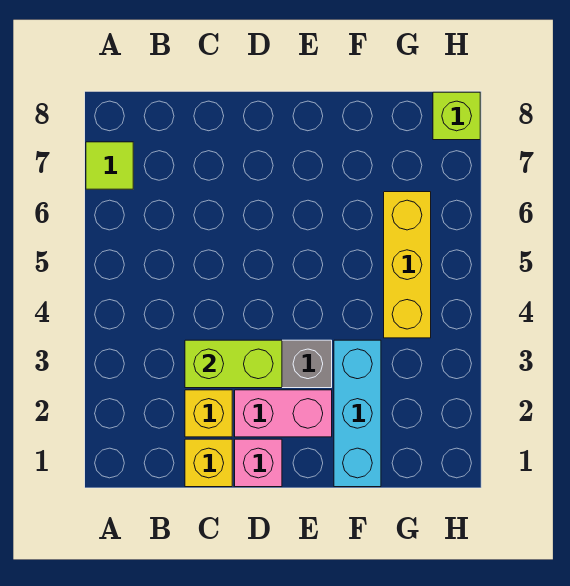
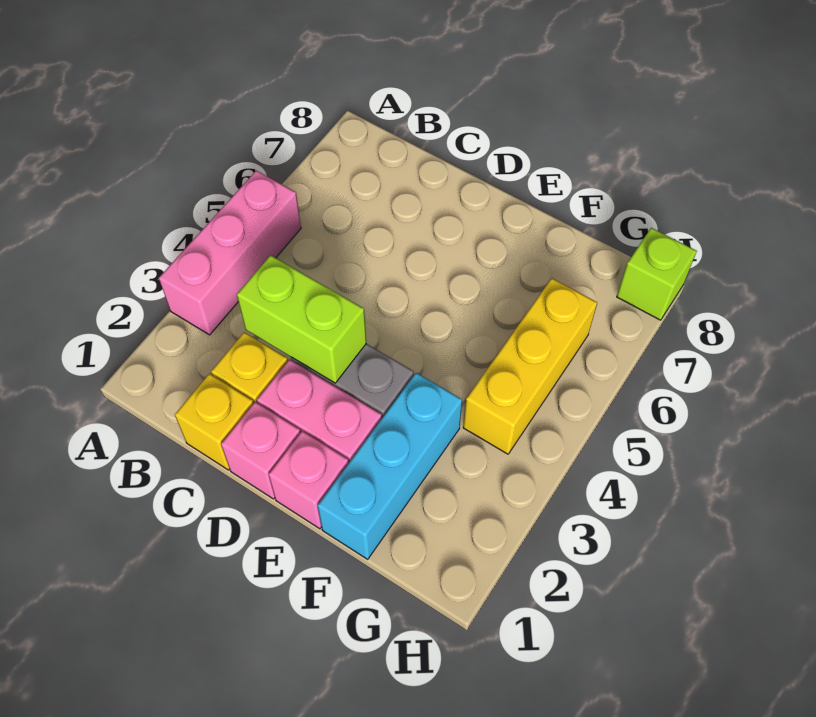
none -> pink brick A3:A5 level 1
lime tile A7 level 1 -> none
none -> pink brick E1 level 1

